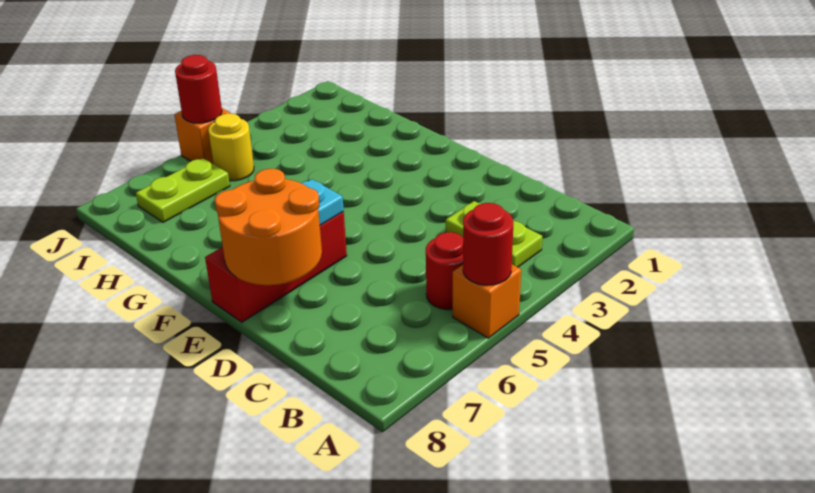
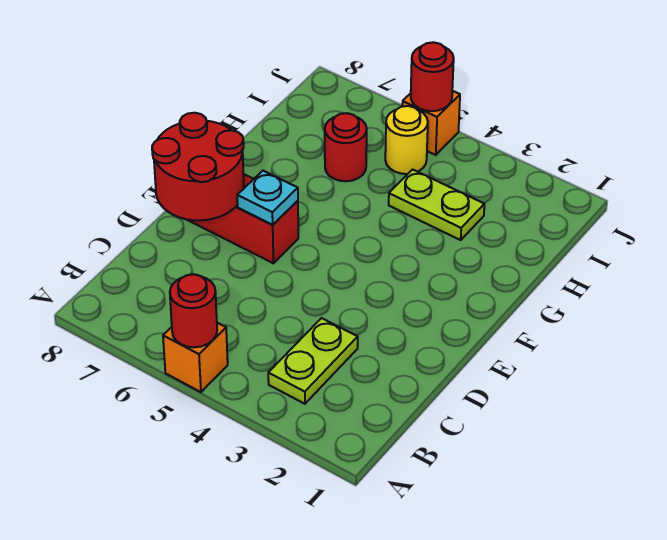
red round brick B5 level 1 -> red round brick H6 level 1
orange round brick D7:E8 level 2 -> red round brick D7:E8 level 2
lime plate I6:I7 level 1 -> lime plate H3:H4 level 1

